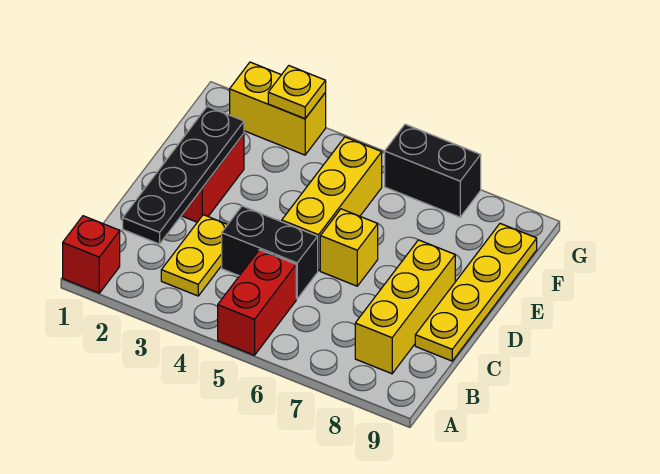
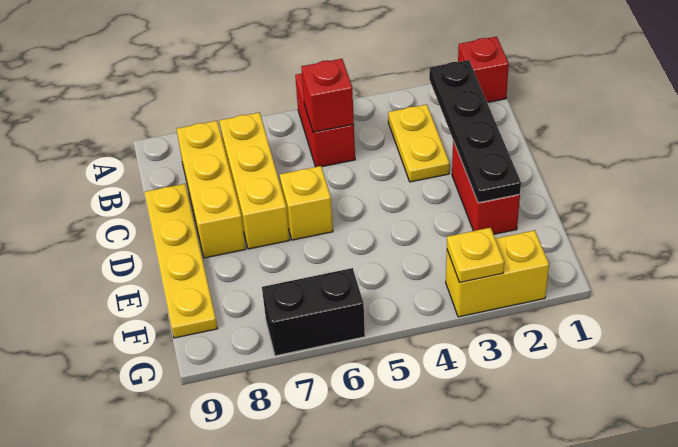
none -> red brick B5 level 2
black brick C4:C5 level 1 -> none
yellow brick D5:F5 level 1 -> yellow brick B7:D7 level 1

